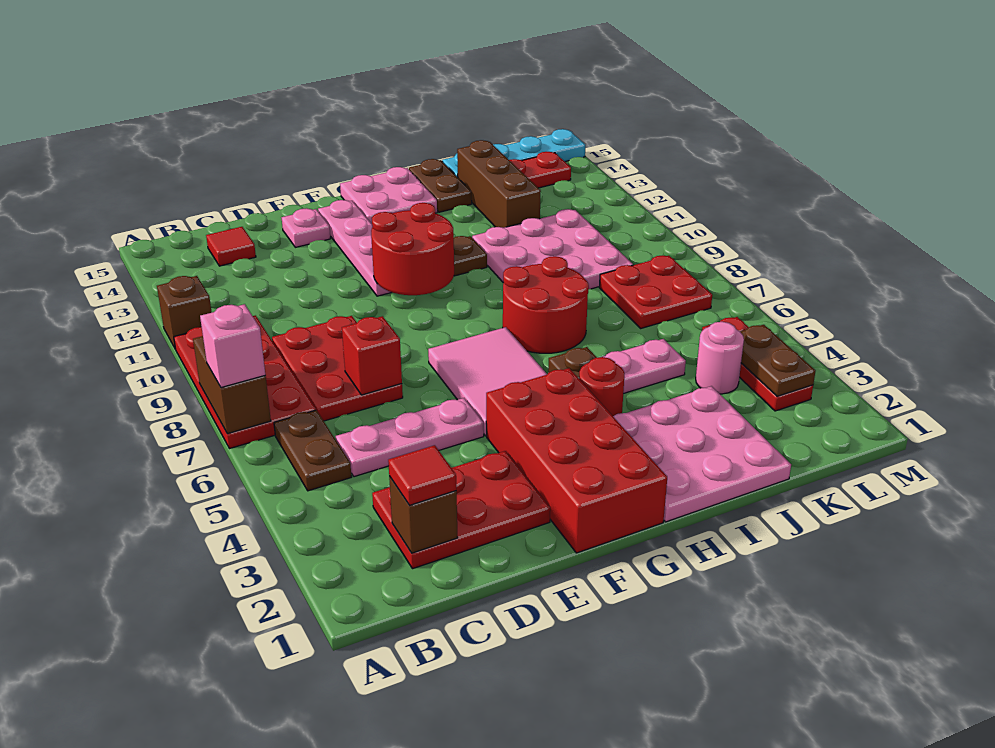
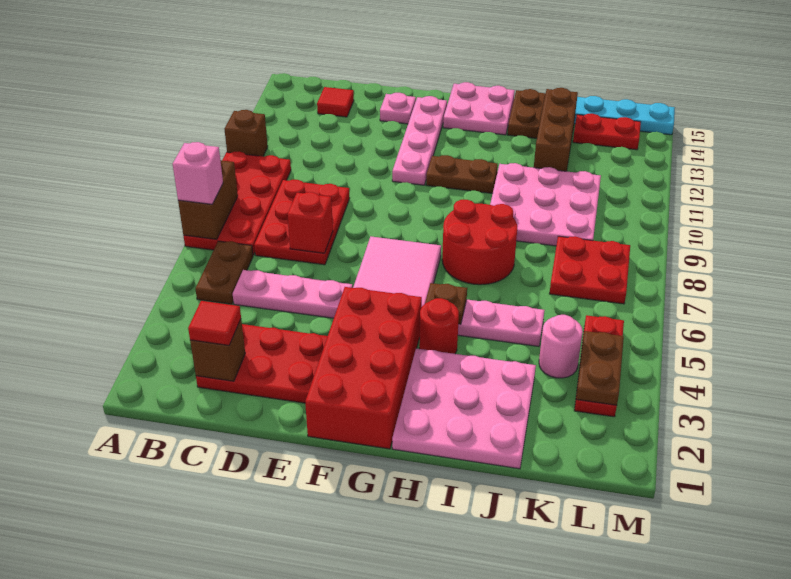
red round brick F10:G11 level 2 -> none

